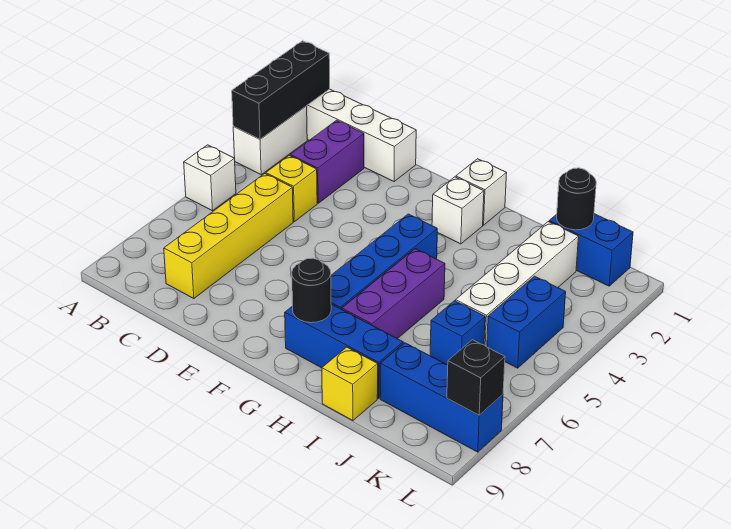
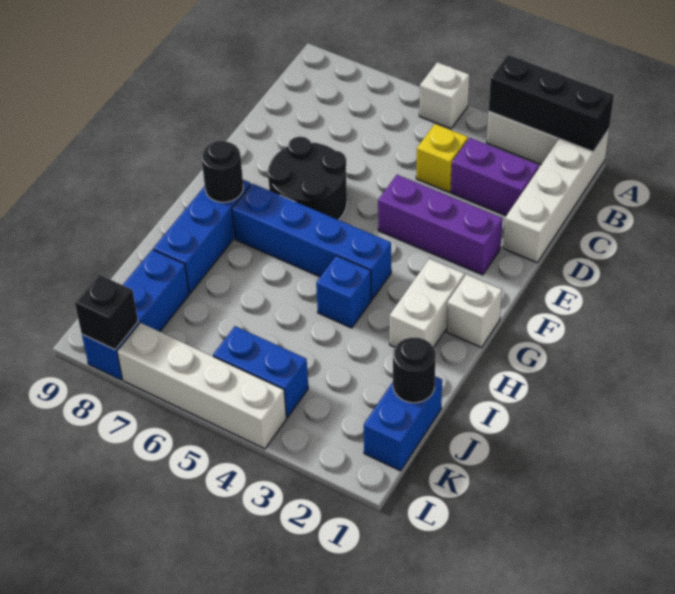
yellow brick C5:C8 level 1 -> none
none -> black round brick E6:F7 level 1
white brick G2 level 1 -> white brick G2:H2 level 1
purple brick H5:H7 level 1 -> purple brick E2:E4 level 1
yellow brick I9 level 1 -> none
white brick J2:J5 level 1 -> white brick L4:L7 level 1
blue brick J6 level 1 -> blue brick H4 level 1

